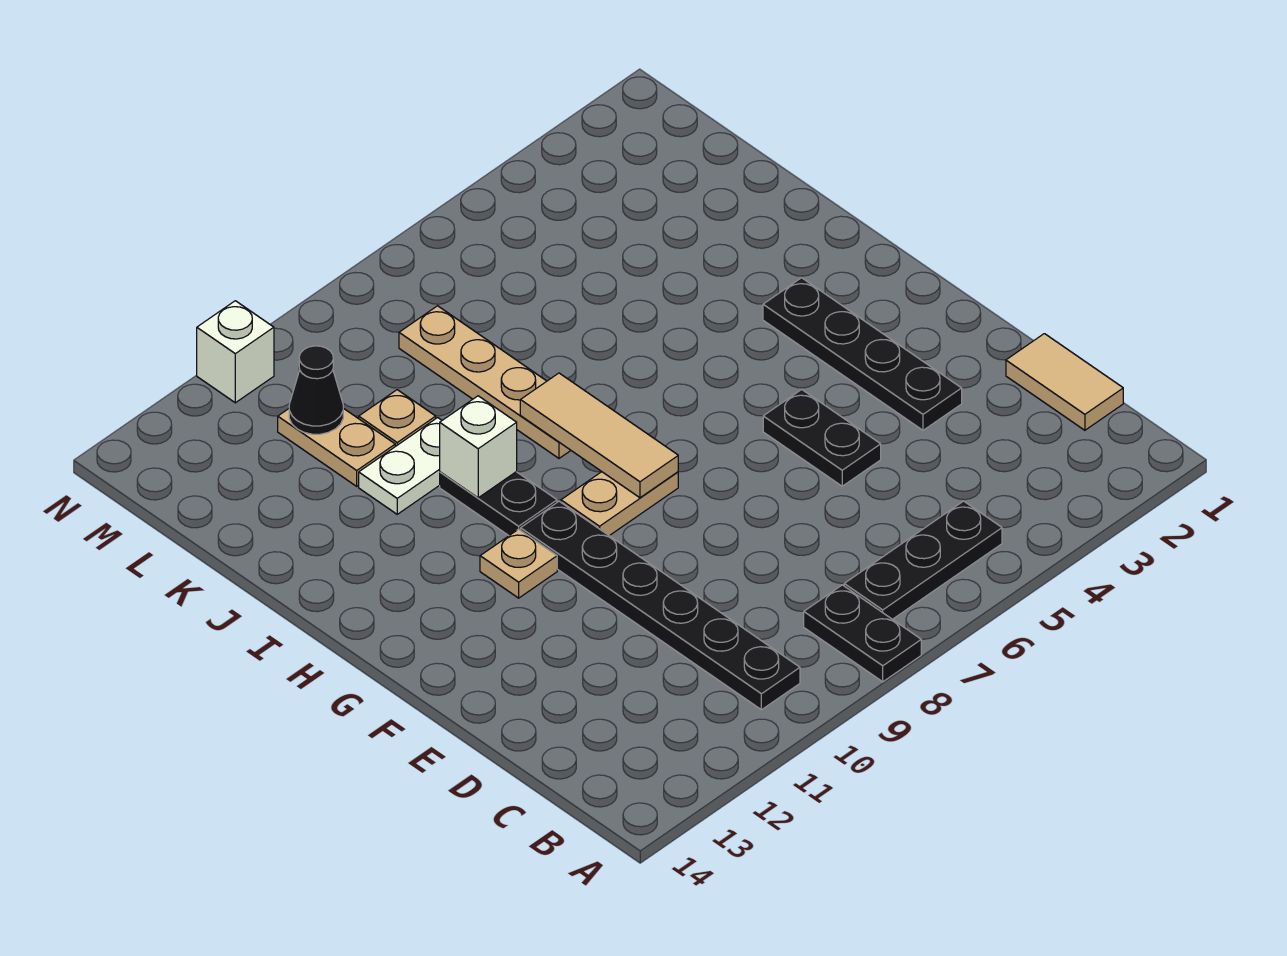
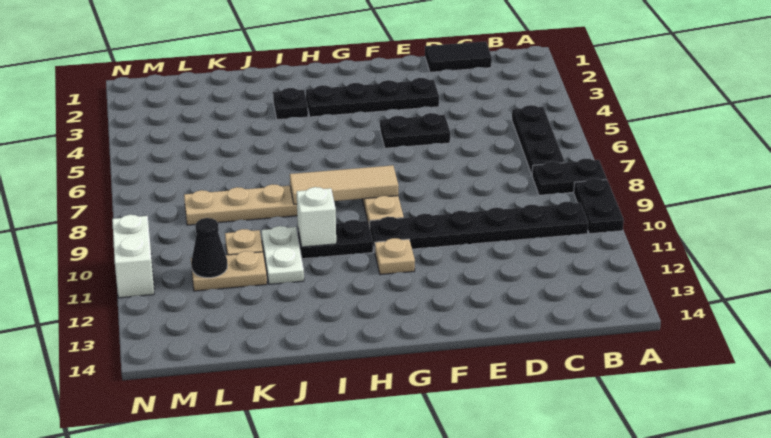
none -> black plate A9:A10 level 1
tan tile C1:D1 level 1 -> black tile C1:D1 level 1
none -> black plate I3 level 1
white brick N11 level 1 -> white brick N10:N11 level 1

